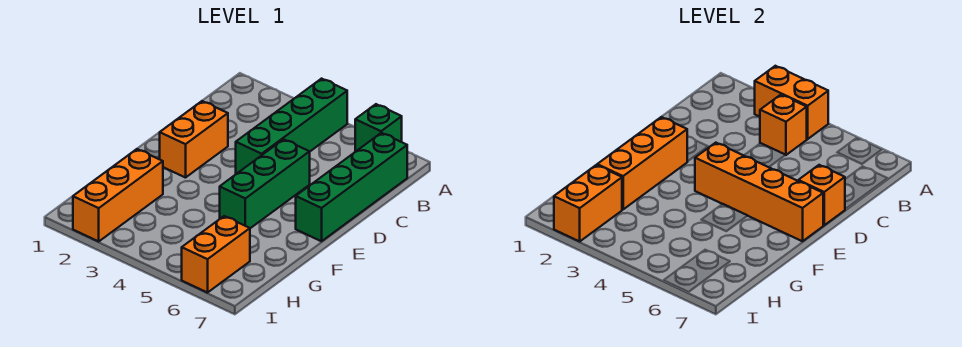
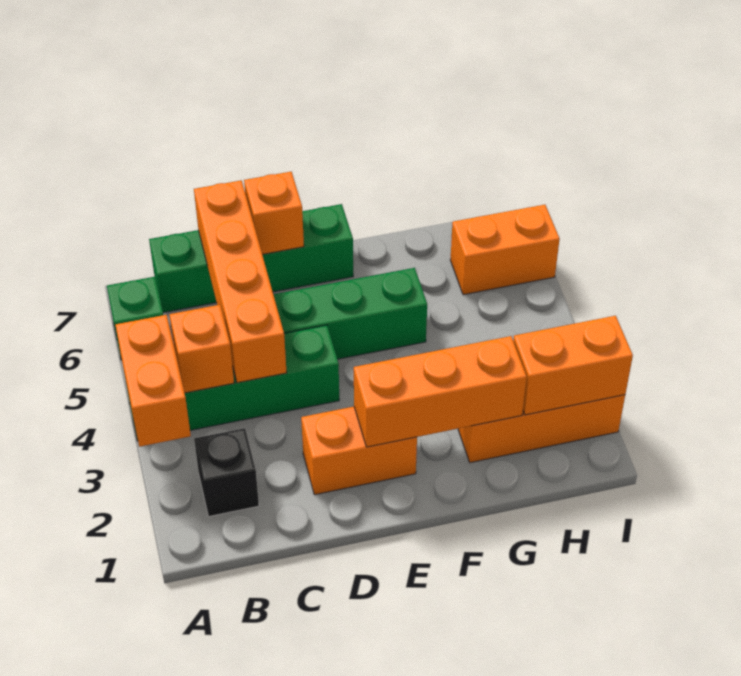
none -> black brick B2 level 1
orange brick E4:E7 level 2 -> orange brick C4:C7 level 2

